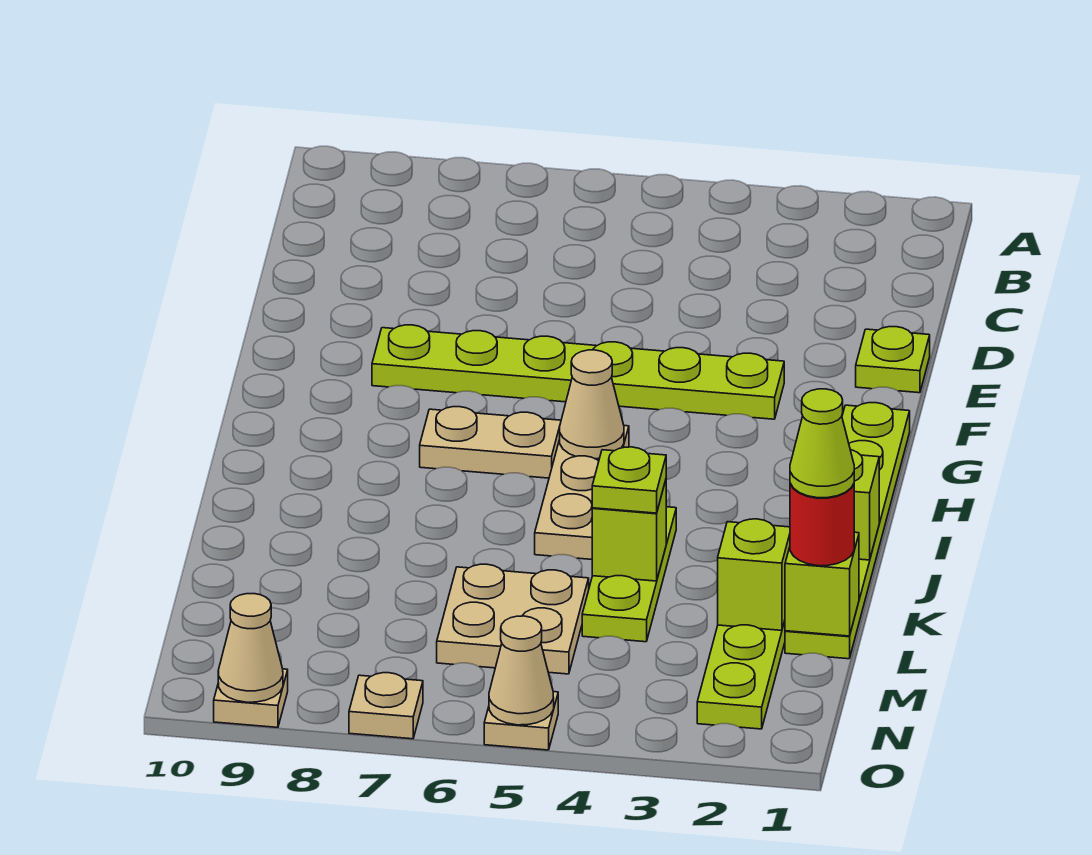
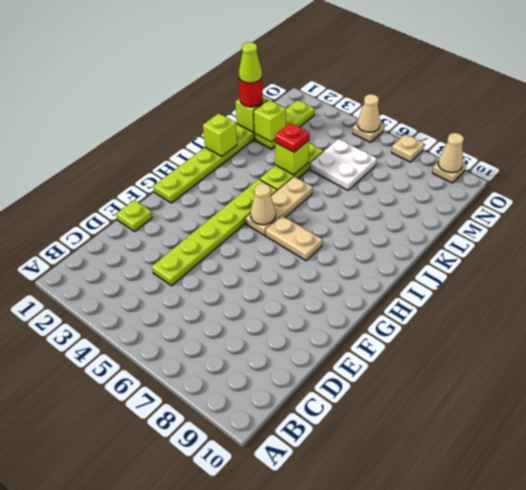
lime plate F3:F8 level 1 -> lime plate D4:I4 level 1
lime plate K4 level 3 -> red plate K4 level 3
tan plate L5:M6 level 1 -> white plate L5:M6 level 1

